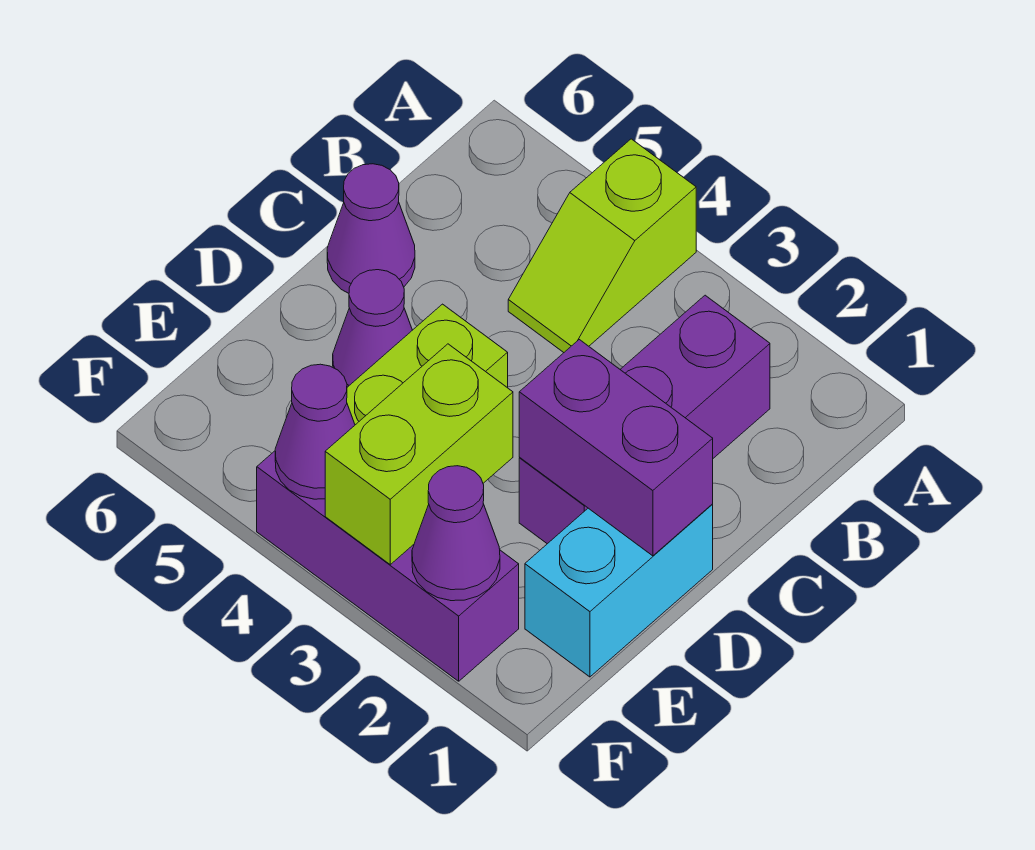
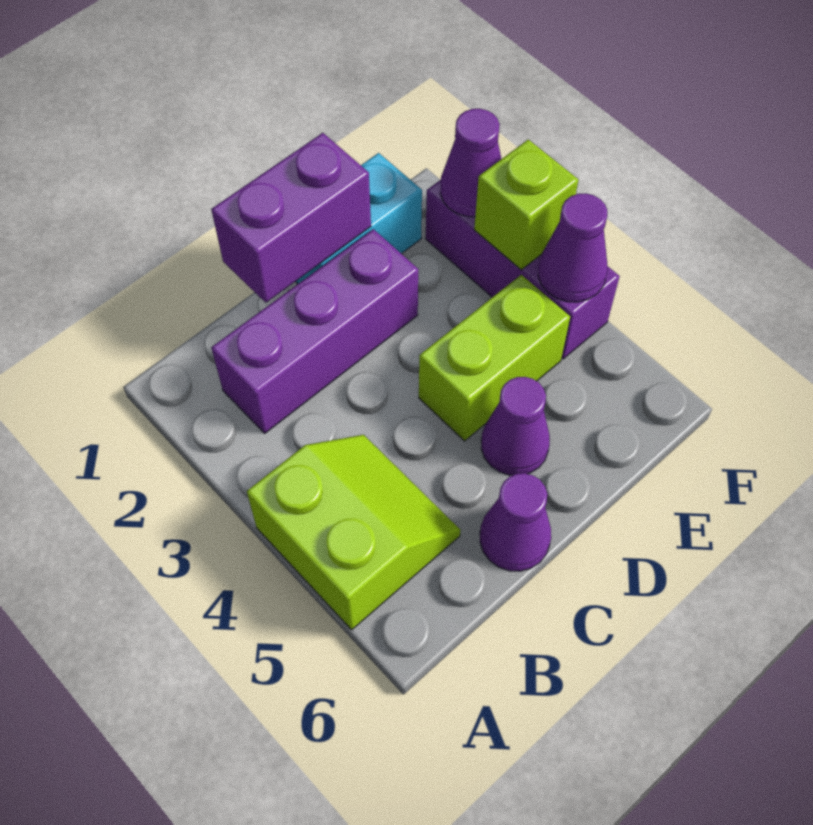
lime slope A4:B4 level 1 top A -> lime slope A4:B5 level 1 top A
purple brick D1:D2 level 2 -> purple brick C1:D1 level 2
lime brick E3:F3 level 2 -> lime brick F3 level 2

